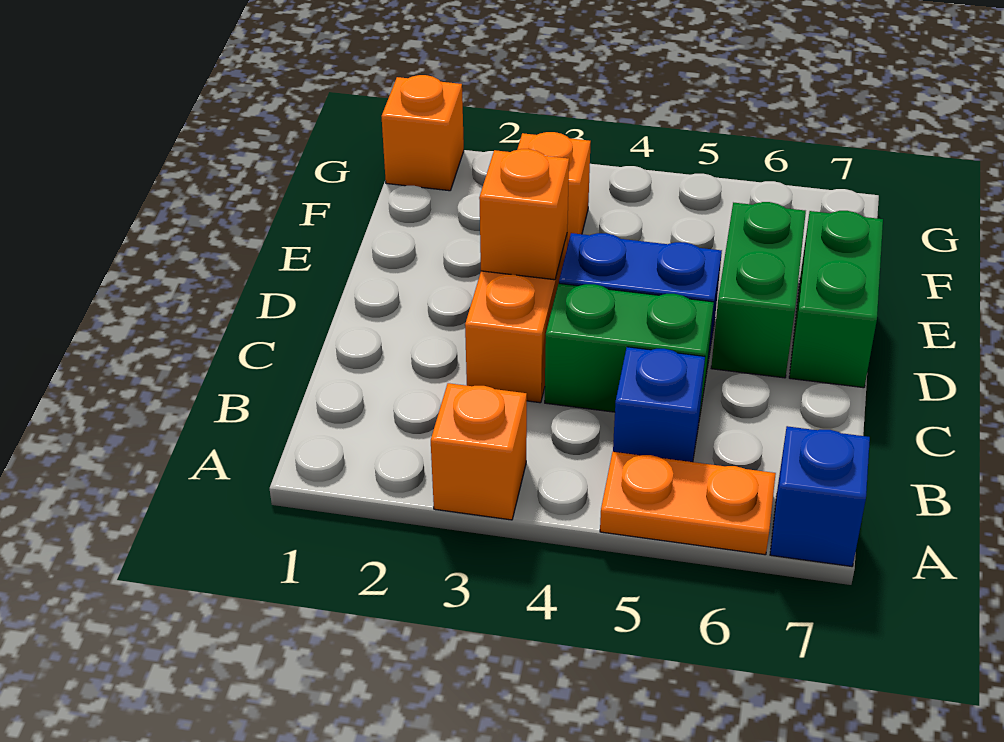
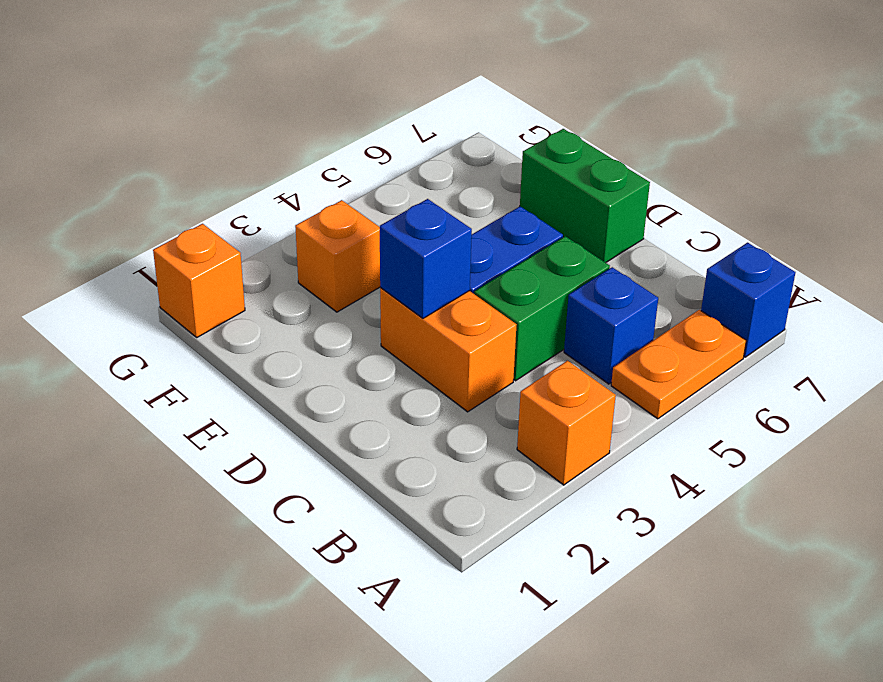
orange brick D3 level 2 -> blue brick D3 level 2
green brick D6:E6 level 1 -> none

